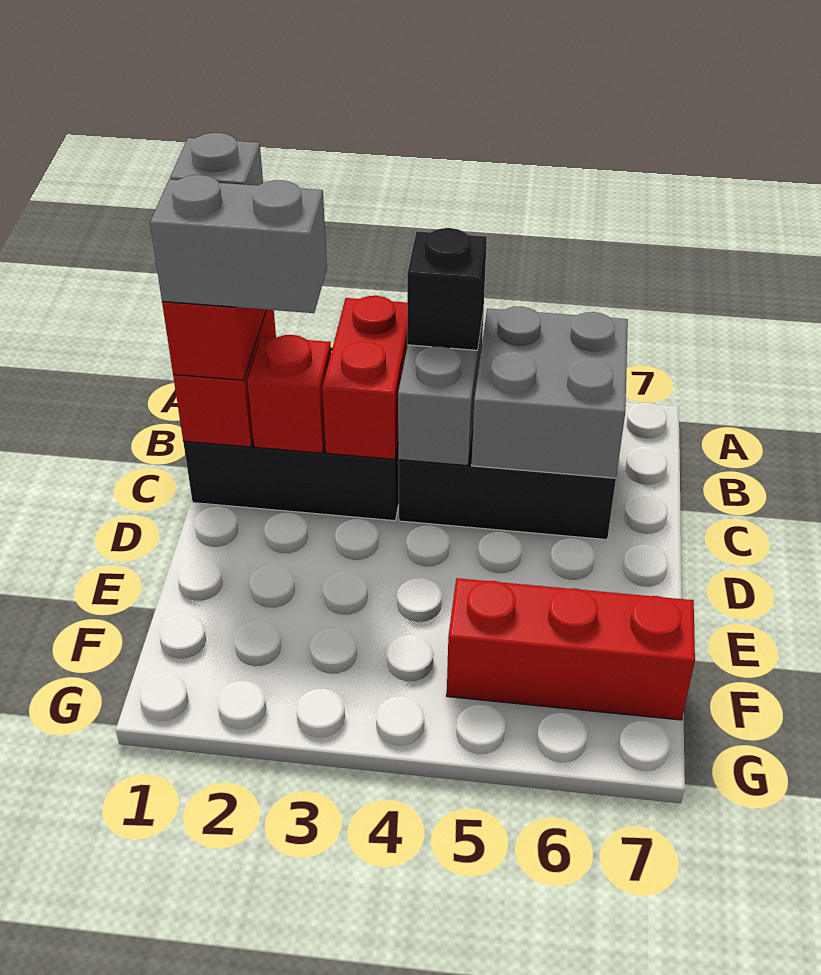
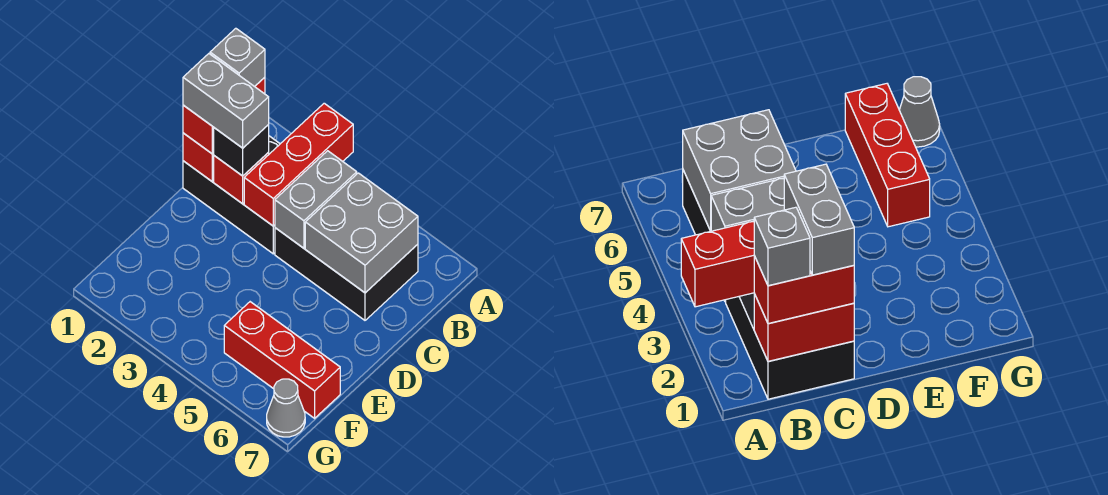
red brick B3:C3 level 2 -> red brick A3:C3 level 2
black brick B4 level 3 -> black brick C2 level 3
none -> grey cone G7 level 1

